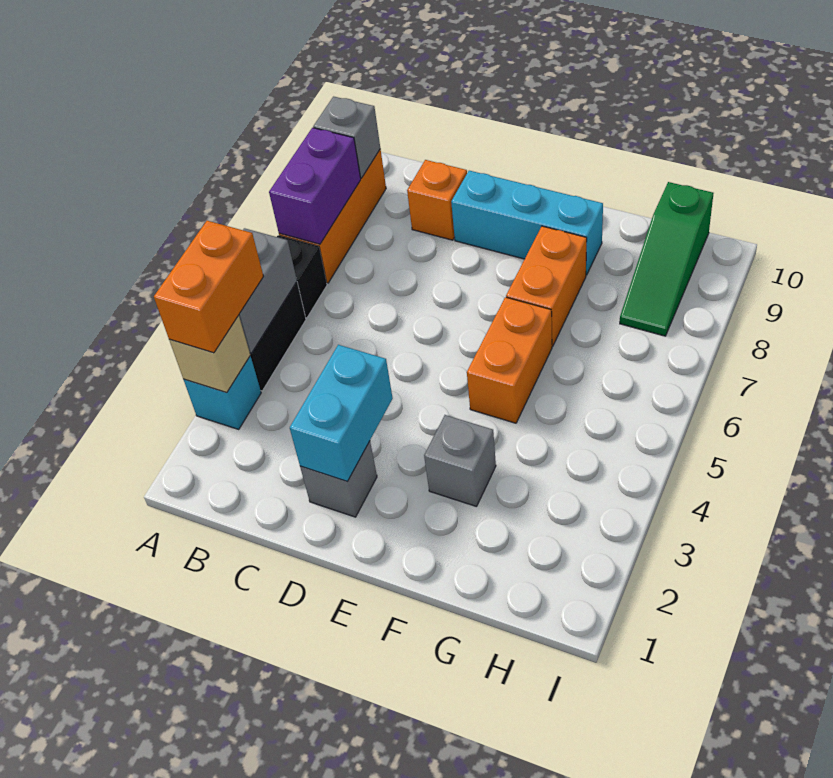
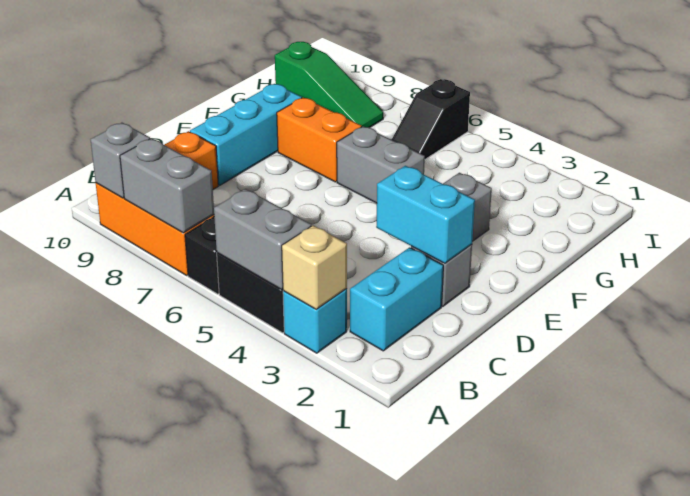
orange brick A3:A4 level 3 -> none
purple brick A7:A8 level 2 -> grey brick A7:A8 level 2
none -> cyan brick B2:C2 level 1
orange brick F5:F6 level 1 -> grey brick F5:F6 level 1
none -> black slope H6:I6 level 1 top I

